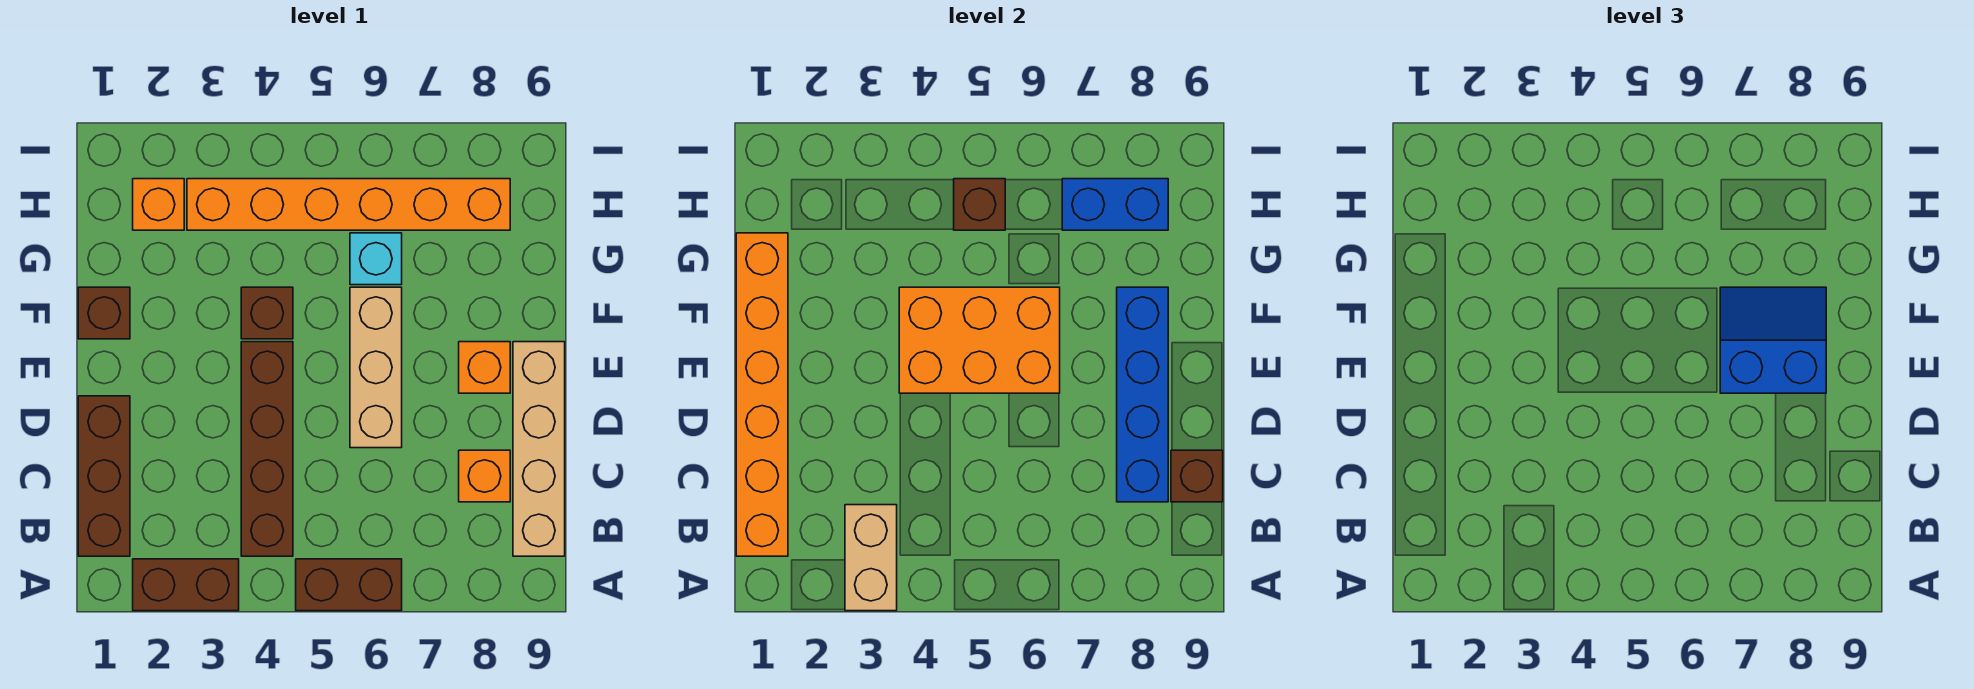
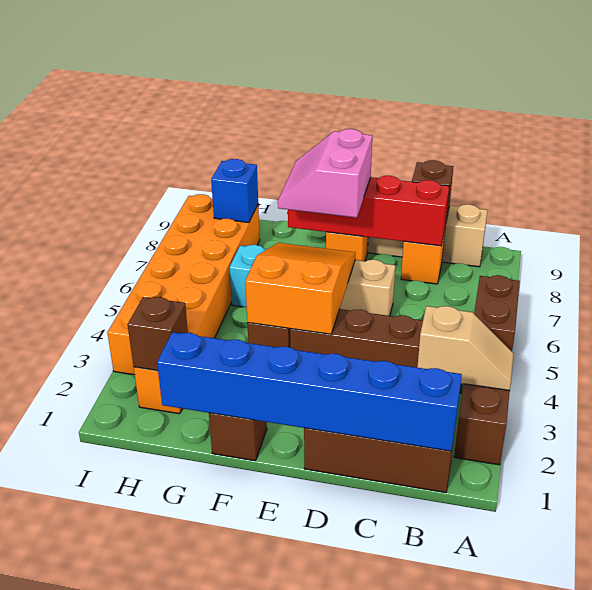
tan brick A3:B3 level 2 -> tan slope A3:B3 level 2 top B
orange brick B1:G1 level 2 -> blue brick B1:G1 level 2
blue brick C8:F8 level 2 -> red brick C8:F8 level 2
orange brick E4:F6 level 2 -> orange slope E4:F6 level 2 top 4
blue slope E7:F8 level 3 top E -> pink slope E7:F8 level 3 top E
orange brick H3:H8 level 1 -> orange brick H3:I8 level 1
brown brick H5 level 2 -> brown brick H2 level 2
blue brick H7:H8 level 2 -> blue brick H8 level 2

